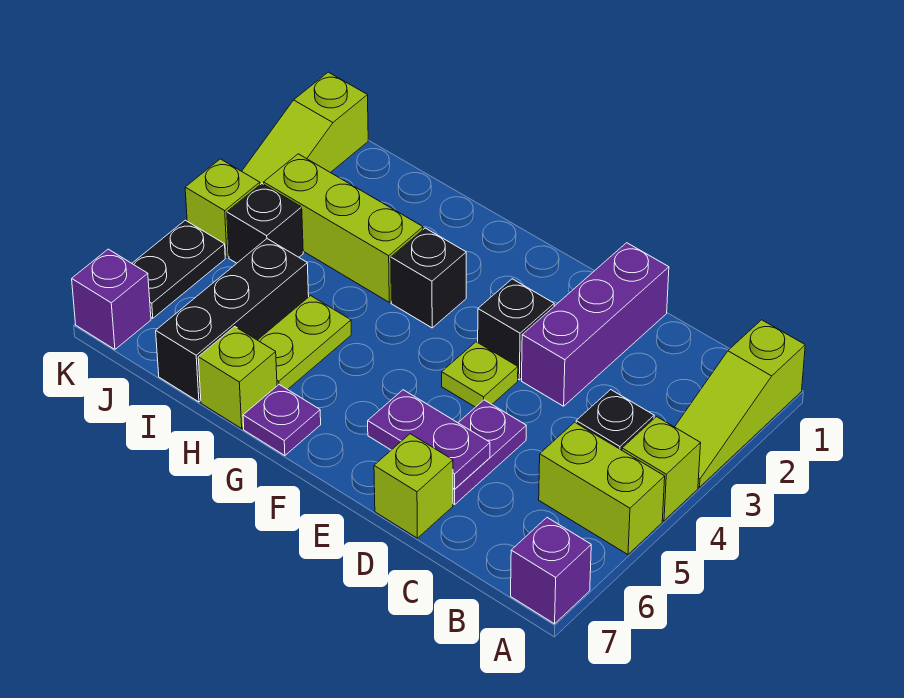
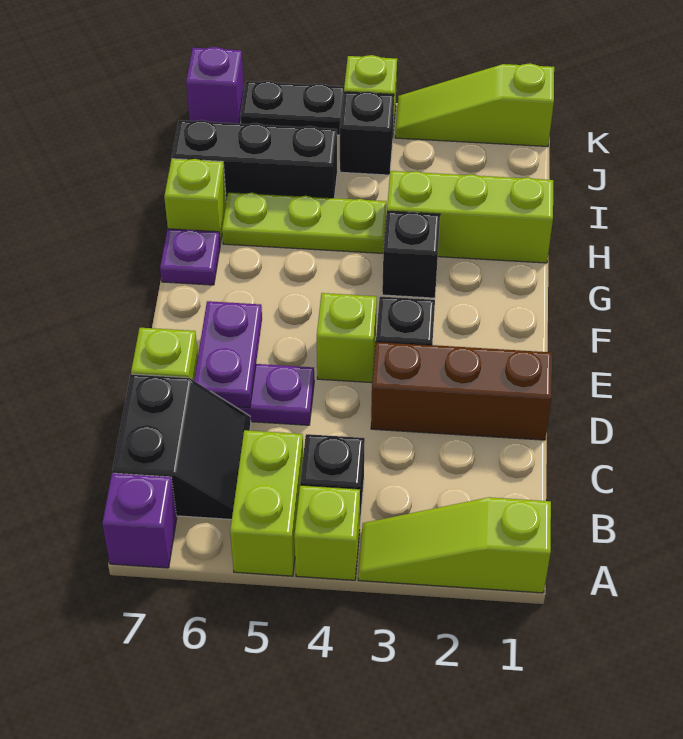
none -> black slope B6:C7 level 1 top 7
purple brick D1:D3 level 1 -> brown brick D1:D3 level 1
lime plate E4 level 1 -> lime brick E4 level 1
lime brick H3:J3 level 1 -> lime brick H1:H3 level 1
lime plate H5:H6 level 1 -> lime plate H4:H6 level 1

